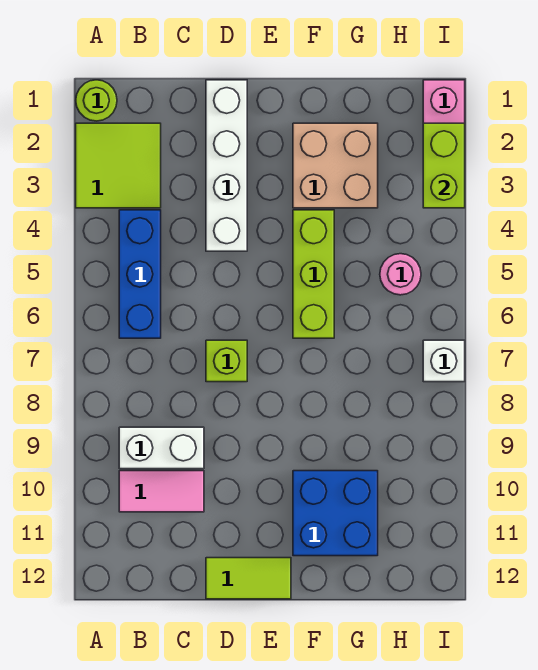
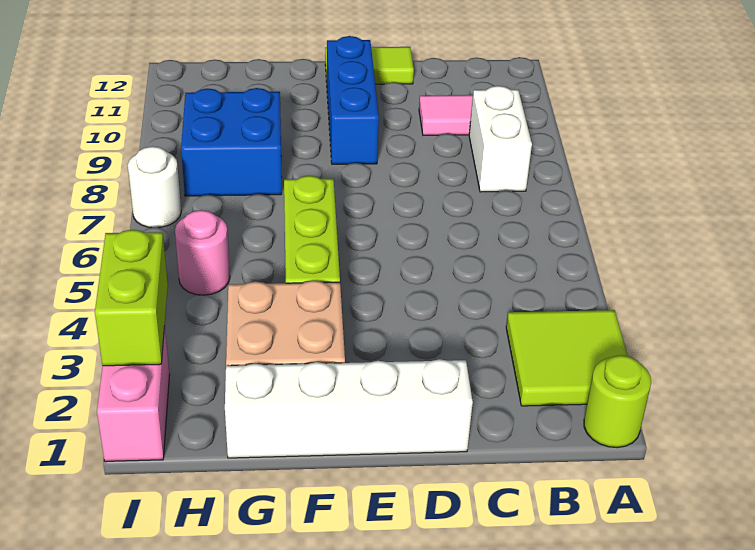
blue brick B4:B6 level 1 -> blue brick E9:E11 level 1
white brick B9:C9 level 1 -> white brick B8:B9 level 1
white brick D1:D4 level 1 -> white brick D1:G1 level 1
lime brick D7 level 1 -> none
blue brick F10:G11 level 1 -> blue brick G8:H9 level 1
white brick I7 level 1 -> white round brick I7 level 1

